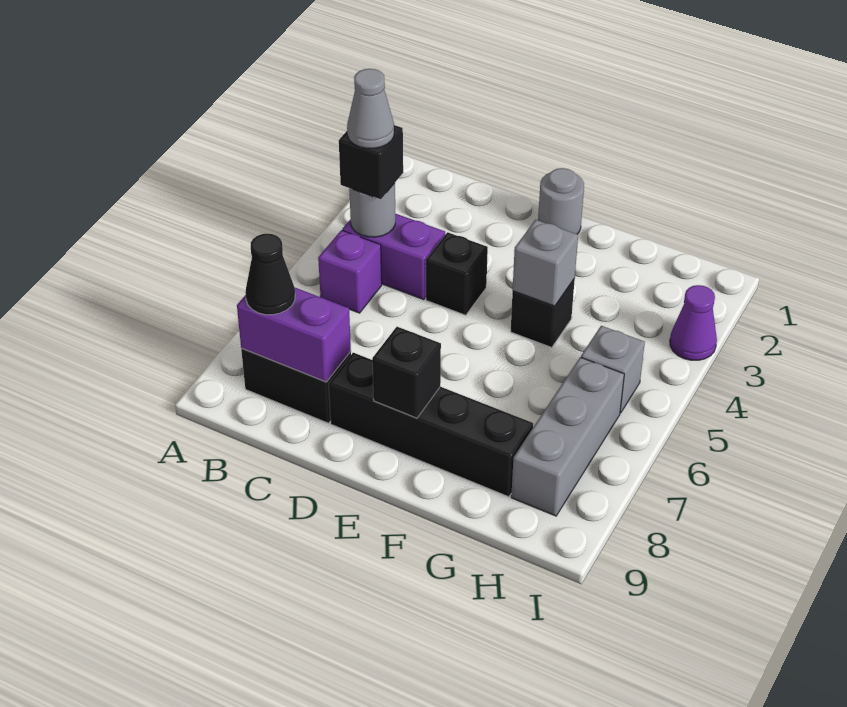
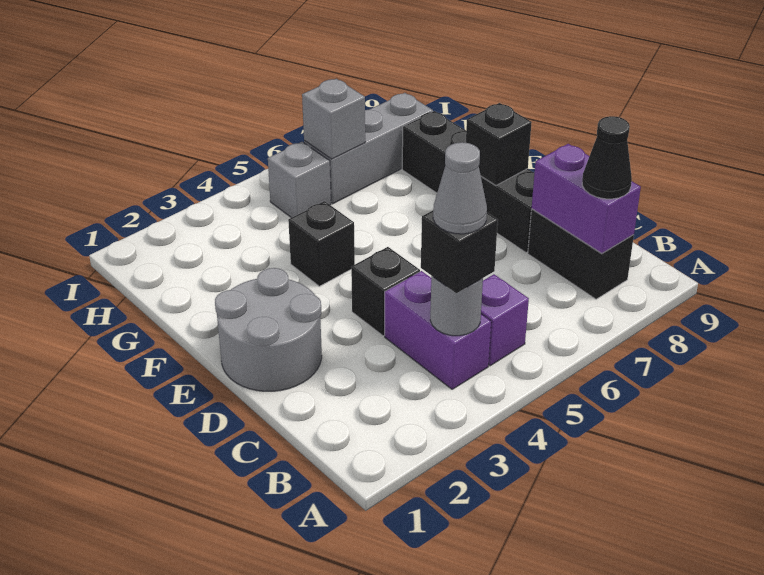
grey round brick E1 level 1 -> grey round brick D1:E2 level 1
grey brick F4 level 2 -> grey brick H6 level 2
purple cone I3 level 1 -> none

